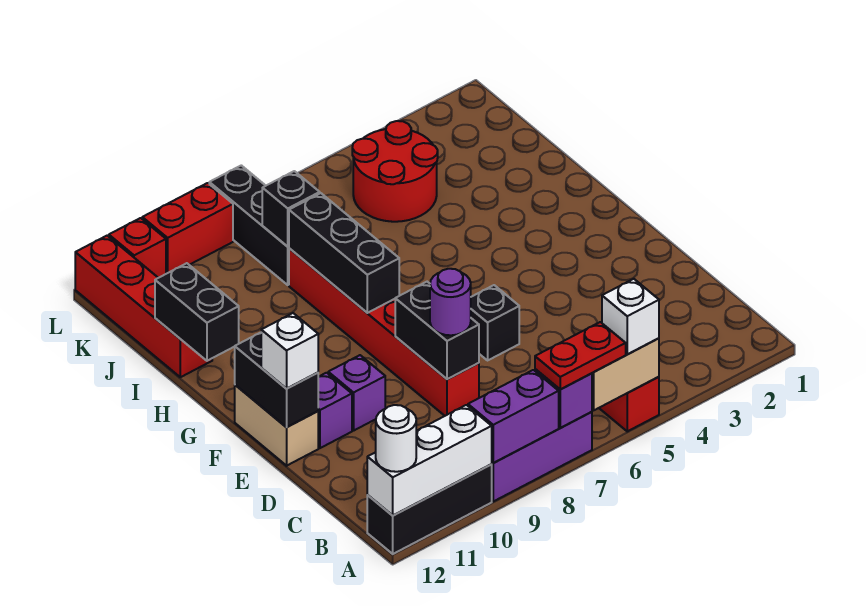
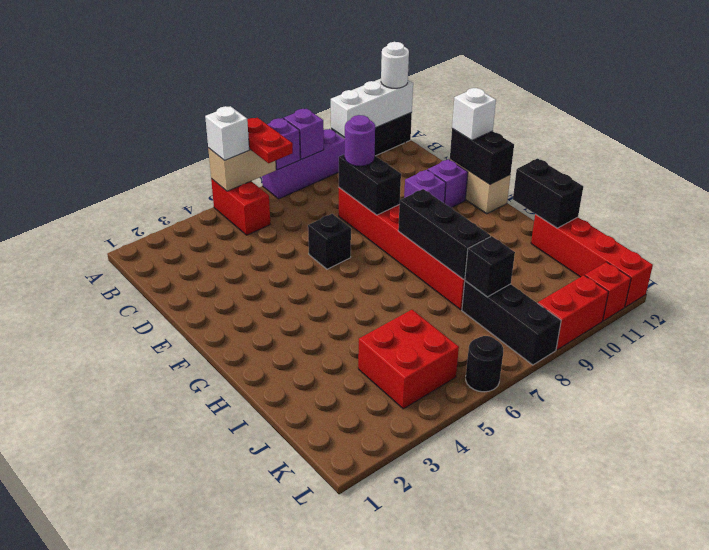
red plate A6:A7 level 3 -> red plate A6:B6 level 3
purple brick A8:A9 level 2 -> purple brick A8 level 2
red round brick J4:K5 level 1 -> red brick J4:K5 level 1
none -> black round brick L6 level 1

